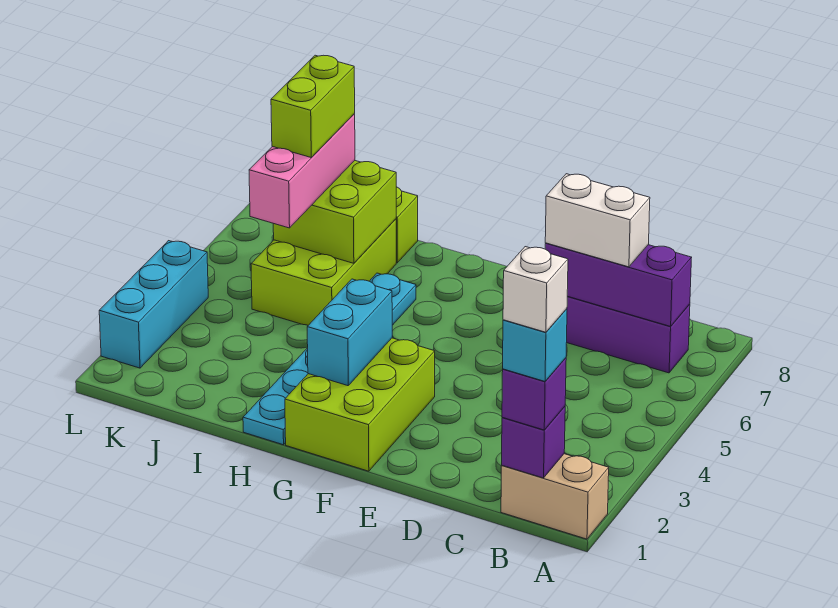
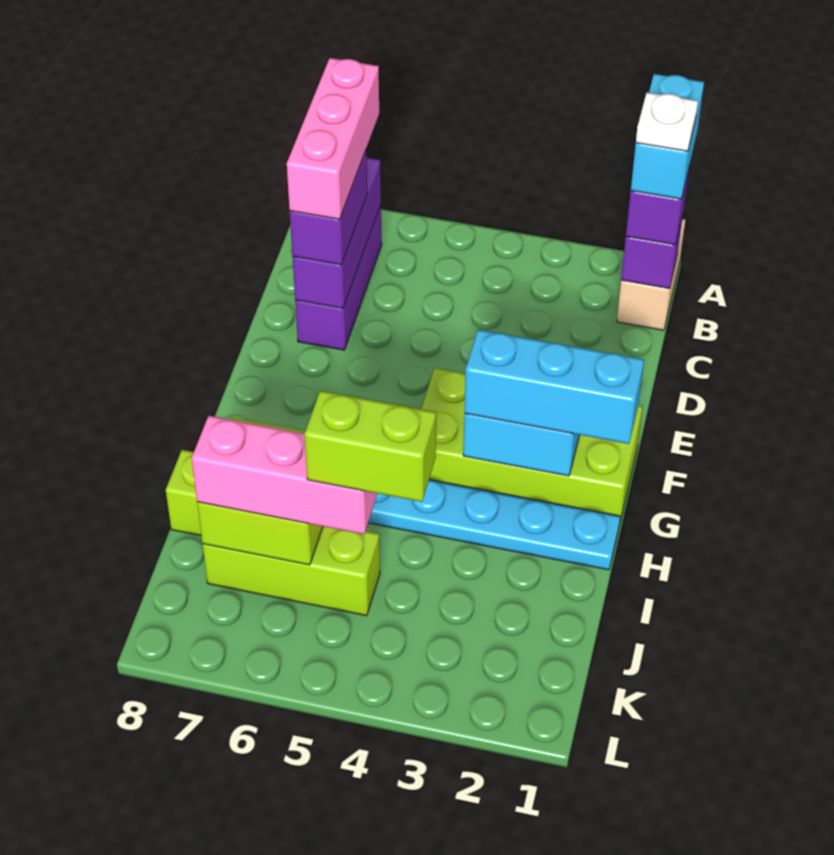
cyan brick B1 level 4 -> cyan brick A1:B1 level 4
white brick B1 level 5 -> white plate B1 level 5
none -> pink brick B7:D7 level 4
white brick C7:D7 level 3 -> purple brick C7:D7 level 3
lime brick F1:G3 level 1 -> lime brick F1:G4 level 1
lime brick I5:J7 level 1 -> lime brick J5:J7 level 1
lime brick J6:J7 level 4 -> lime brick J4:J5 level 4
cyan brick L2:L4 level 1 -> cyan brick G1:G3 level 3

